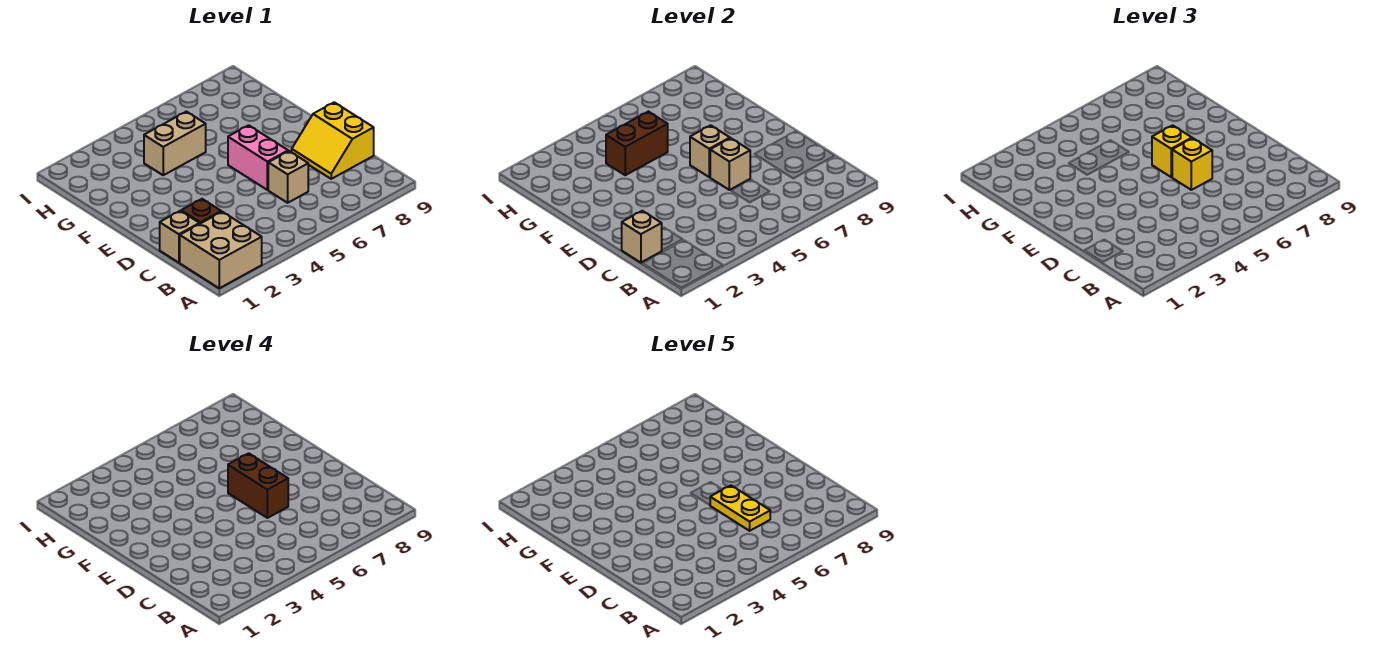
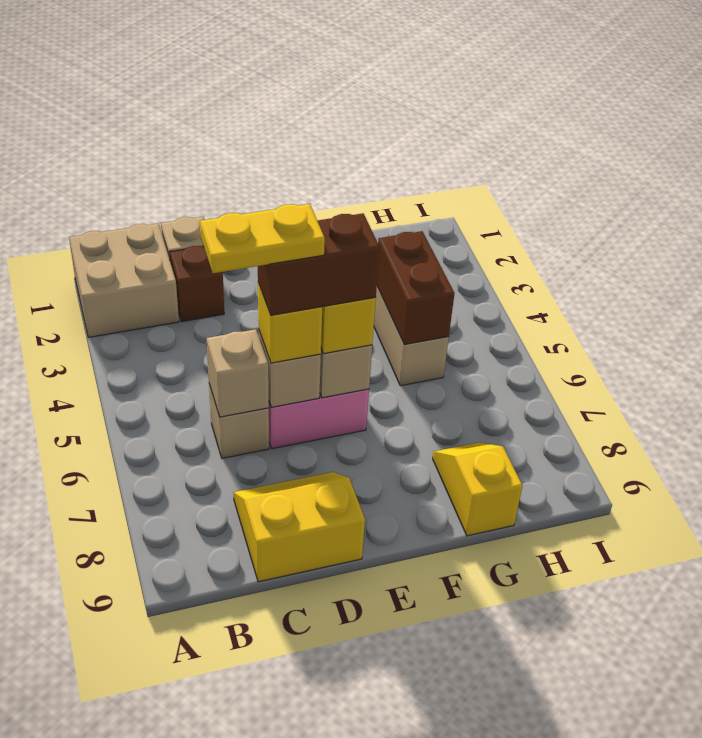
tan brick C1 level 2 -> tan brick C6 level 2
none -> yellow slope G8:G9 level 1 top 9

